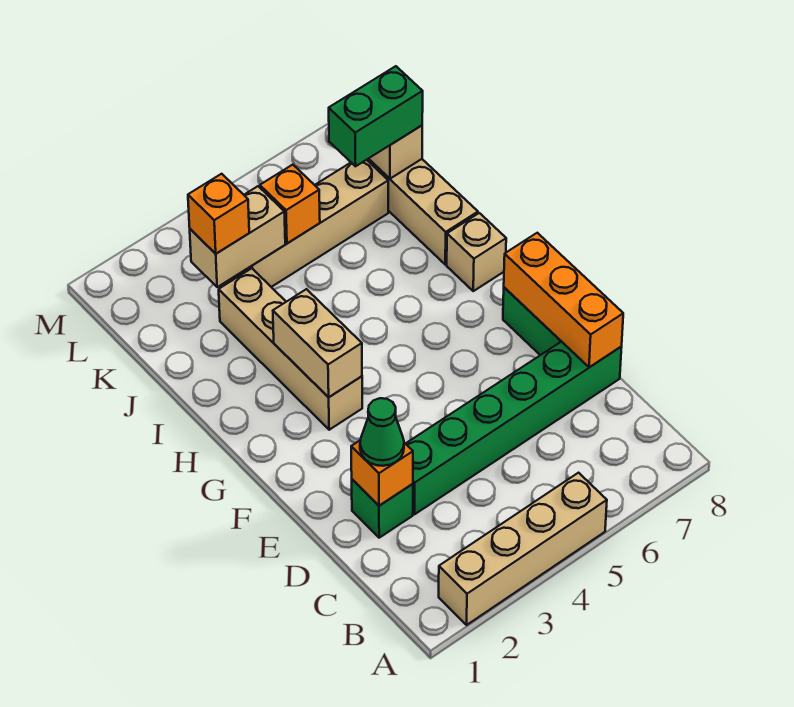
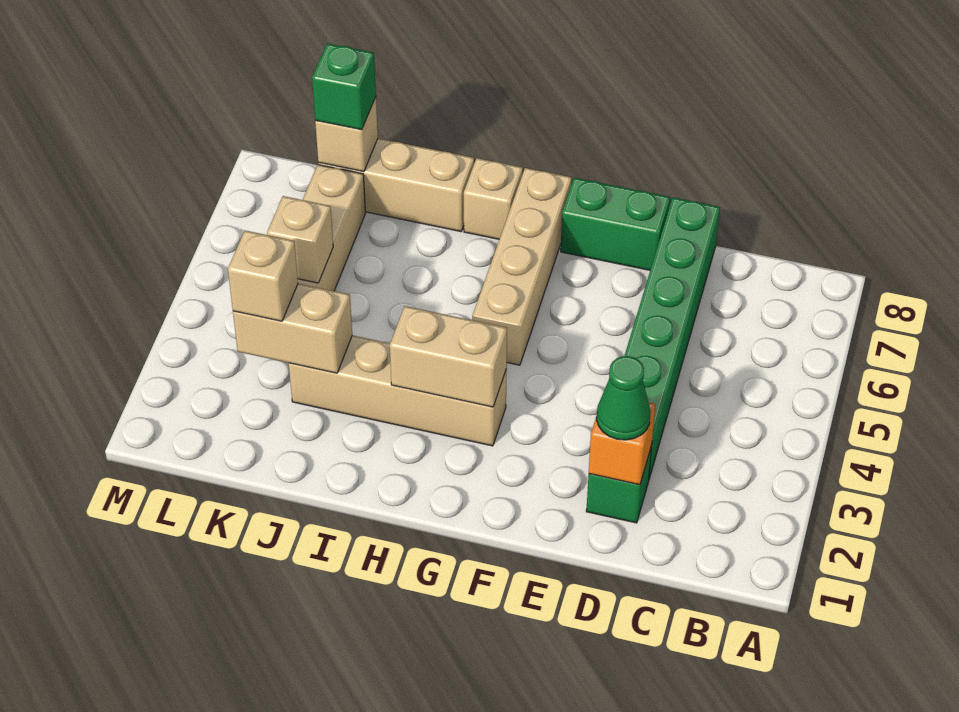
tan brick A2:A5 level 1 -> tan brick G5:G8 level 1
orange brick D8:F8 level 2 -> none
tan brick K3:K4 level 2 -> tan brick J3:K3 level 2
orange brick K3 level 3 -> tan brick K3 level 3
orange brick K5 level 2 -> tan brick K5 level 2
green brick K7:K8 level 3 -> green brick K8 level 3

